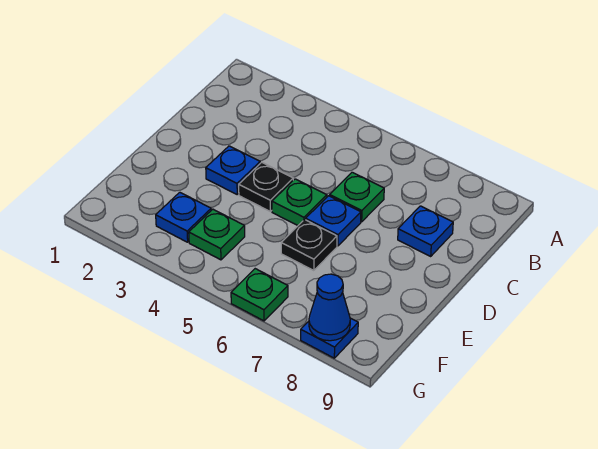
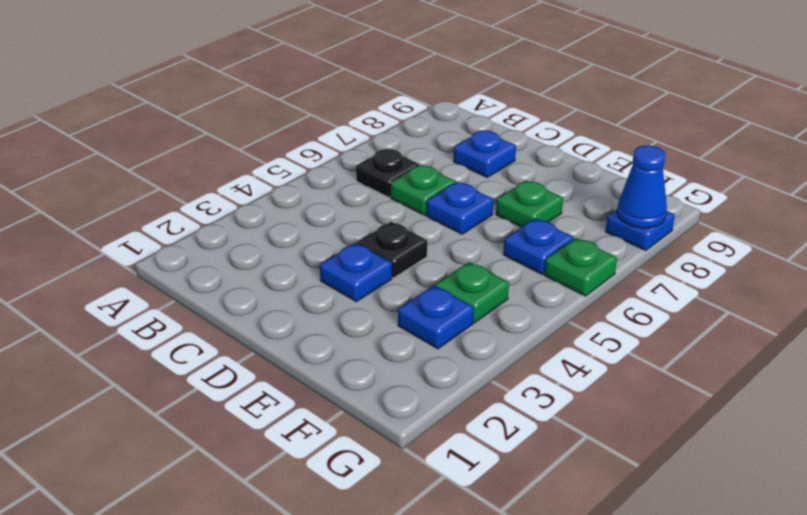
green plate D5 level 1 -> green plate E7 level 1
black plate E6 level 1 -> black plate B6 level 1
none -> blue plate F6 level 1

